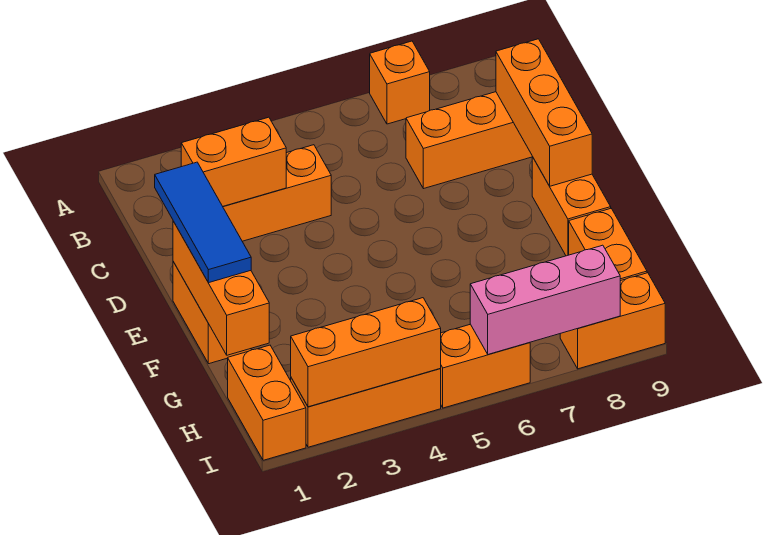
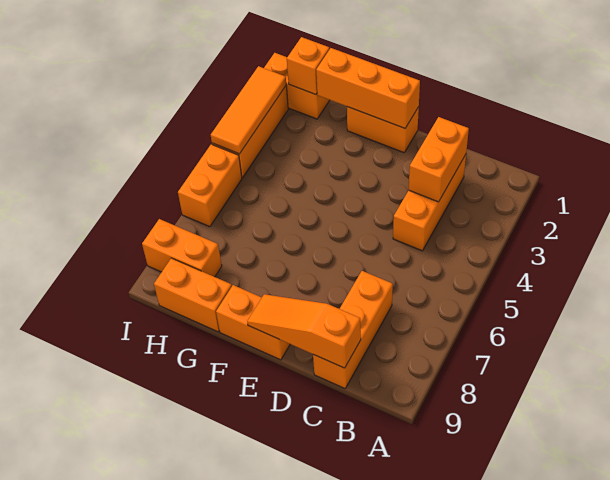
orange brick A7 level 1 -> orange brick H1 level 2
orange brick C9:E9 level 2 -> orange slope C9:E9 level 2 top C
blue tile D1:F1 level 3 -> none
orange brick I2:I4 level 2 -> orange tile I2:I4 level 2
pink brick I6:I8 level 2 -> none
orange brick I8:I9 level 1 -> orange brick H8:I8 level 1

